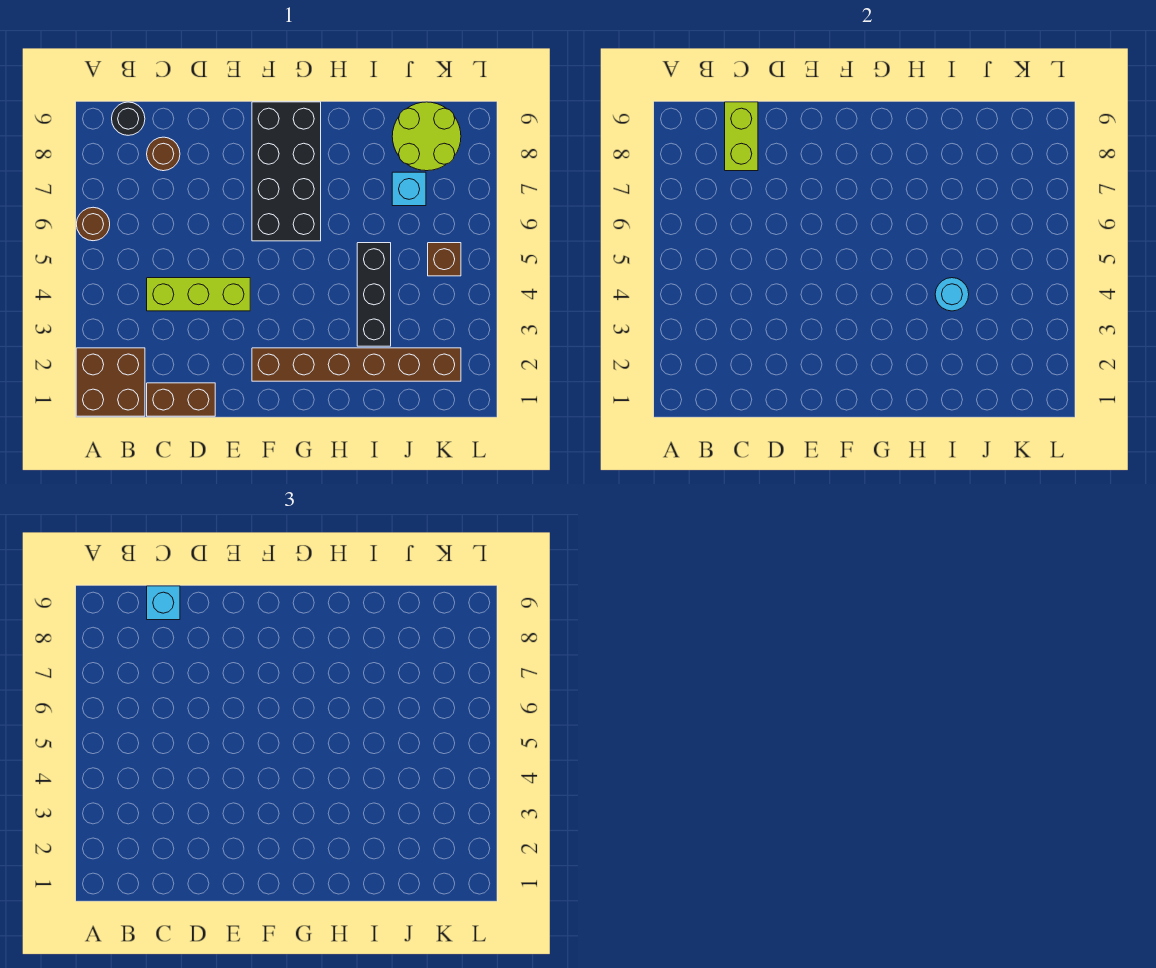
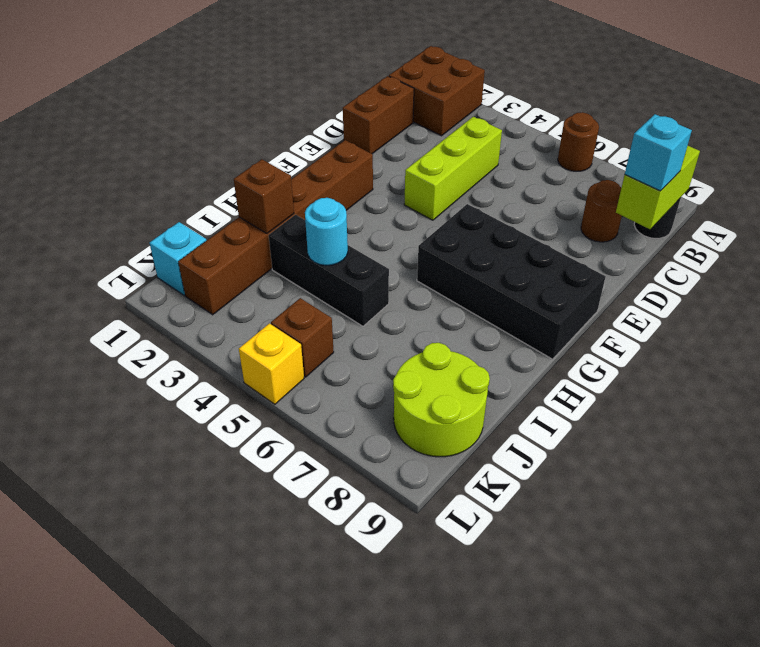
lime brick C8:C9 level 2 -> lime brick B9:C9 level 2
none -> brown brick I2 level 2
cyan brick J7 level 1 -> cyan brick K1 level 1
none -> yellow brick L5 level 1

